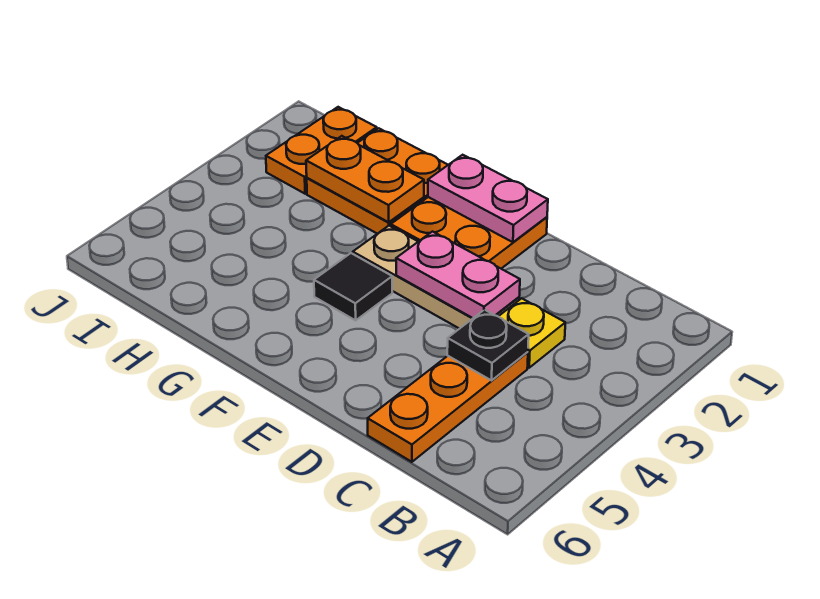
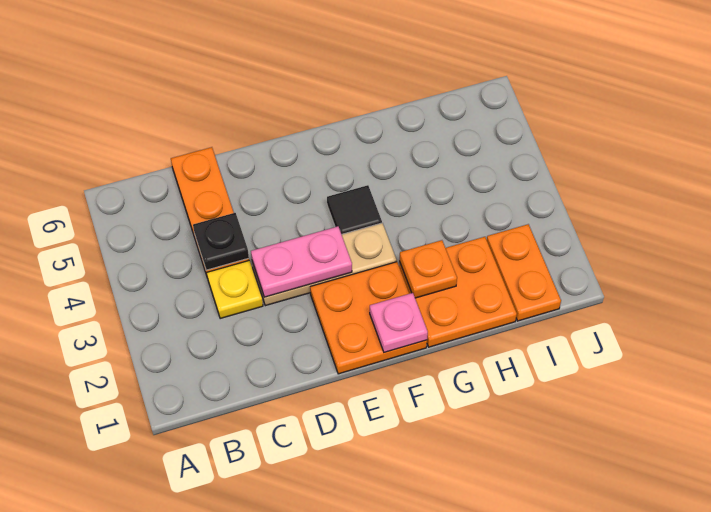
pink plate E1:F1 level 2 -> pink plate F1 level 2
orange plate G2:H2 level 2 -> orange plate G2 level 2

